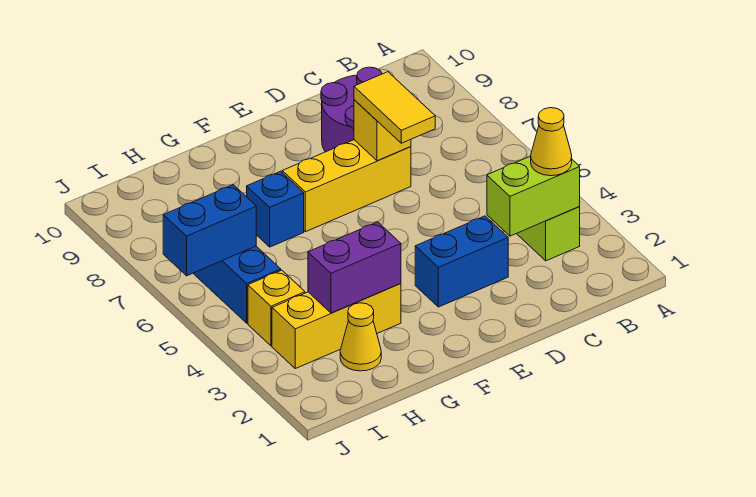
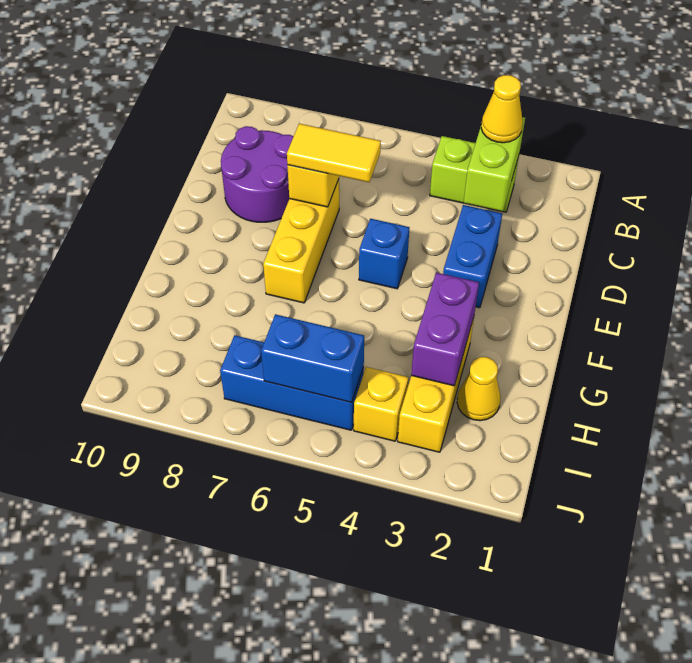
blue brick G7 level 1 -> blue brick E5 level 1
blue brick I6:J6 level 2 -> blue brick I5:I6 level 2

